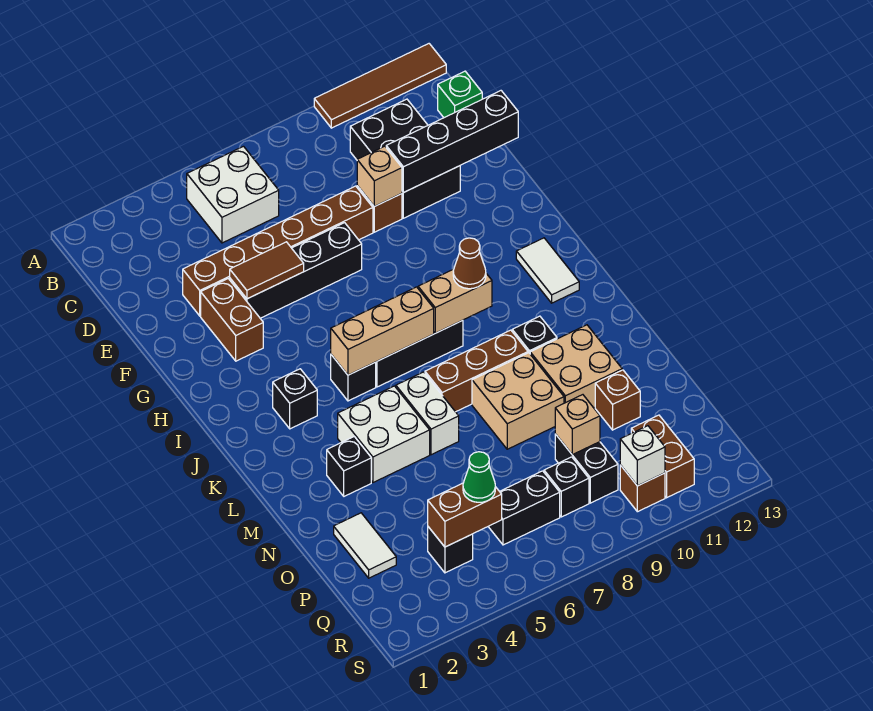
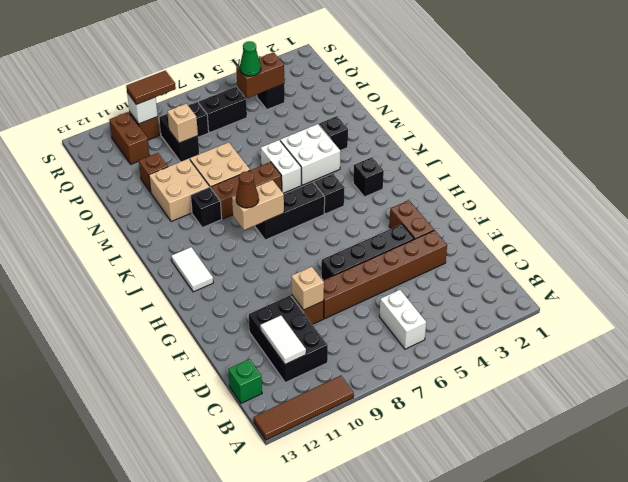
white brick B5:C6 level 1 -> white brick B6:C6 level 1
black brick E10:E13 level 2 -> none
brown tile F4:F5 level 2 -> brown tile R9:R10 level 3
tan brick J5:J7 level 2 -> none
white tile O2:P2 level 1 -> white tile C11:D11 level 2

